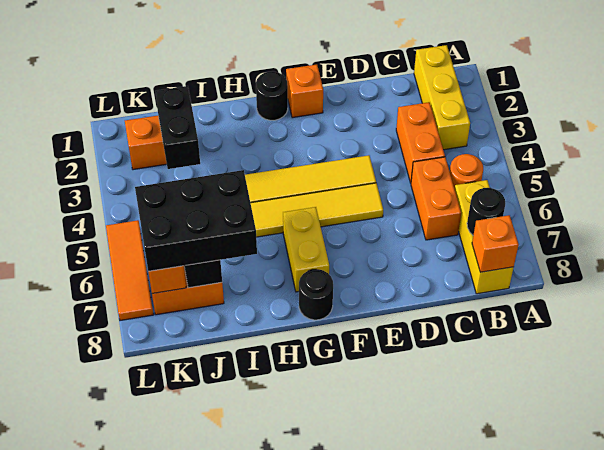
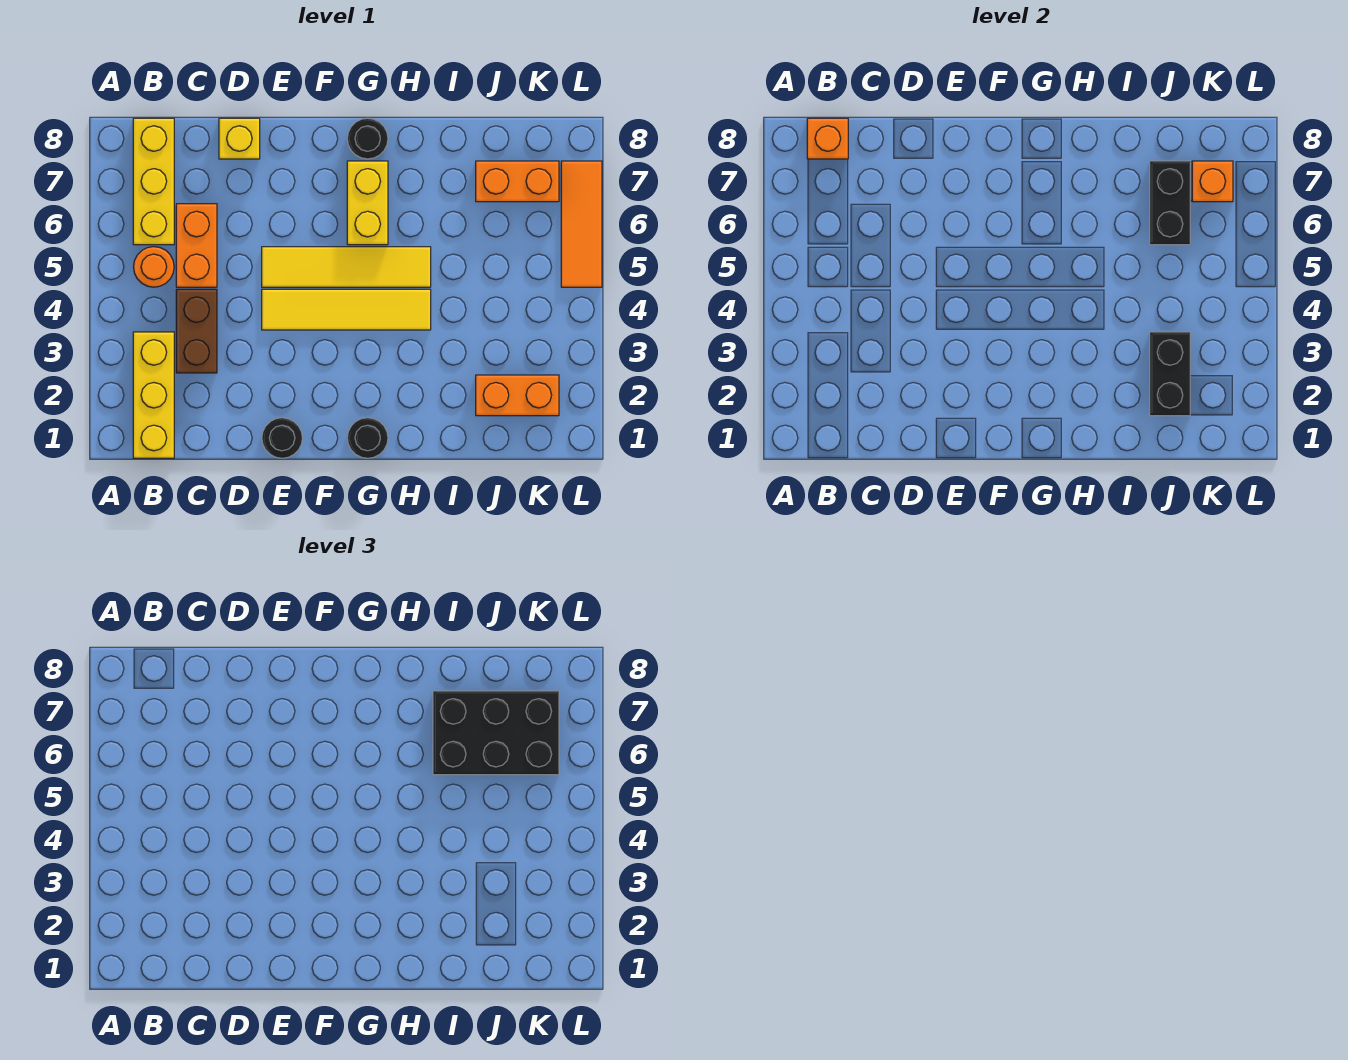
black round brick B7 level 2 -> black round brick E1 level 1
orange brick C3:C4 level 1 -> brown brick C3:C4 level 1
none -> yellow brick D8 level 1
orange brick F1 level 1 -> none

